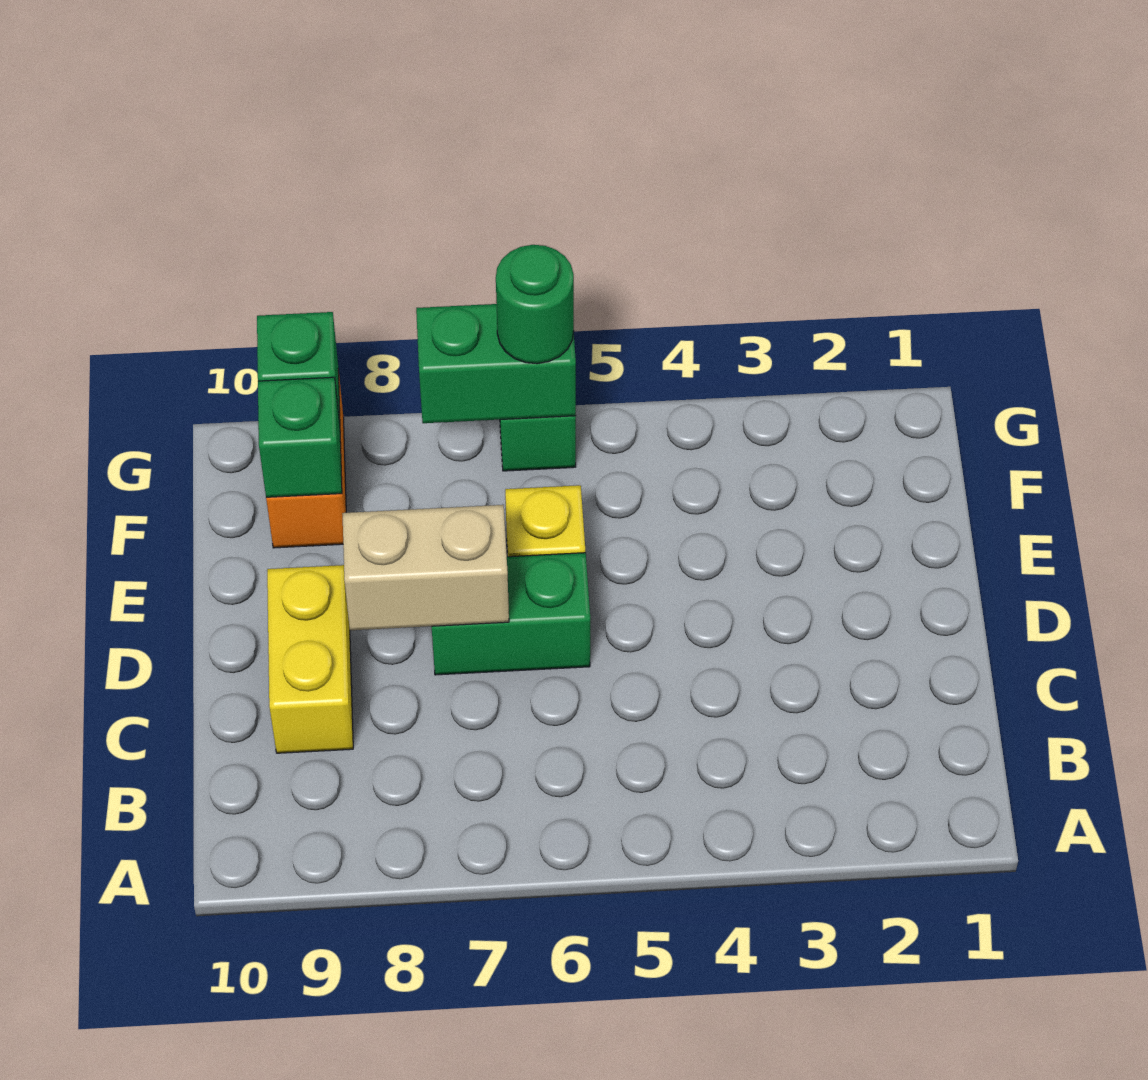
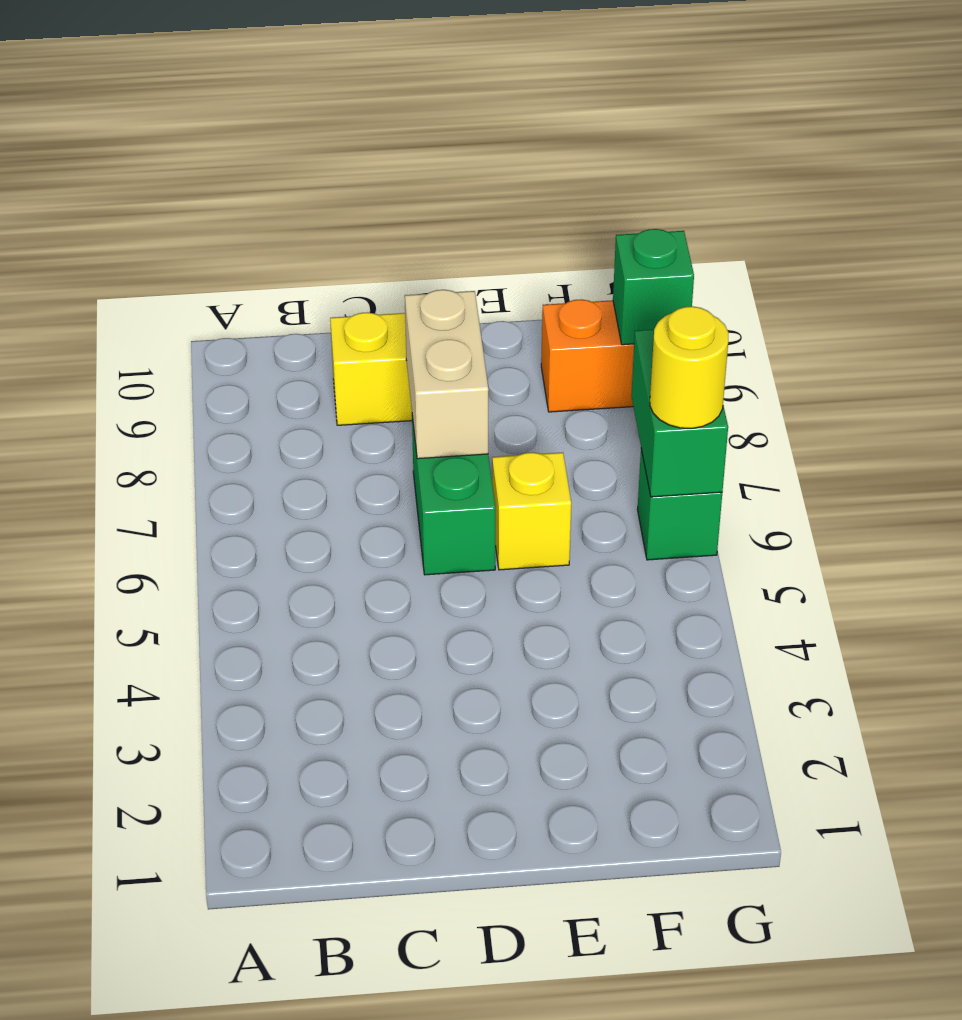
green brick F9 level 2 -> none
green round brick G6 level 3 -> yellow round brick G6 level 3

